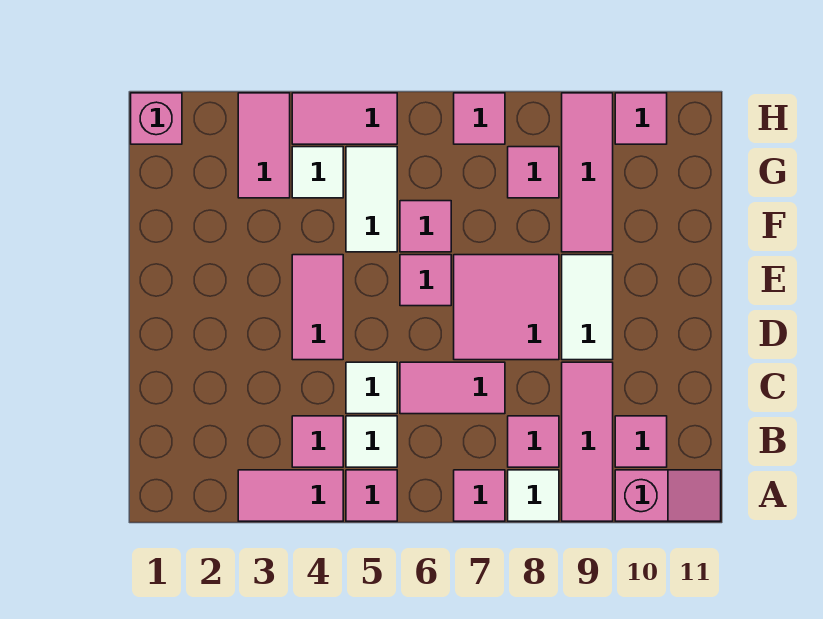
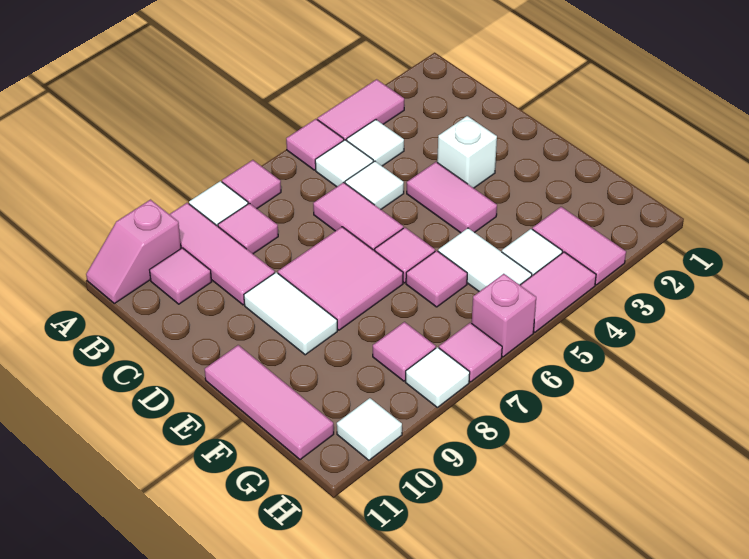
pink tile B4 level 1 -> white tile B4 level 1
pink tile C6:C7 level 1 -> pink tile C6:D6 level 1
none -> white brick D3 level 1
pink tile F9:H9 level 1 -> pink tile E11:G11 level 1
pink brick H1 level 1 -> pink brick H6 level 1
none -> white tile H8 level 1
pink tile H10 level 1 -> white tile H10 level 1

